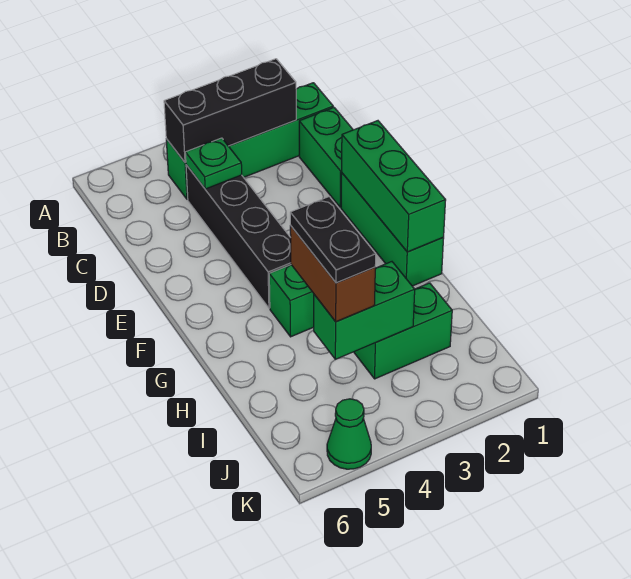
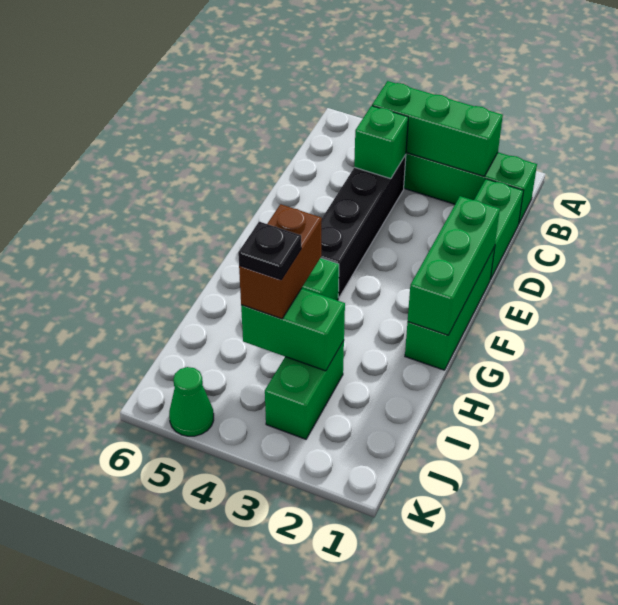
black brick B2:B4 level 2 -> green brick B2:B4 level 2
green plate C4 level 2 -> green brick C4 level 2
black plate H4:I4 level 4 -> black plate I4 level 4
green brick I2:I3 level 1 -> green brick I3:J3 level 1

